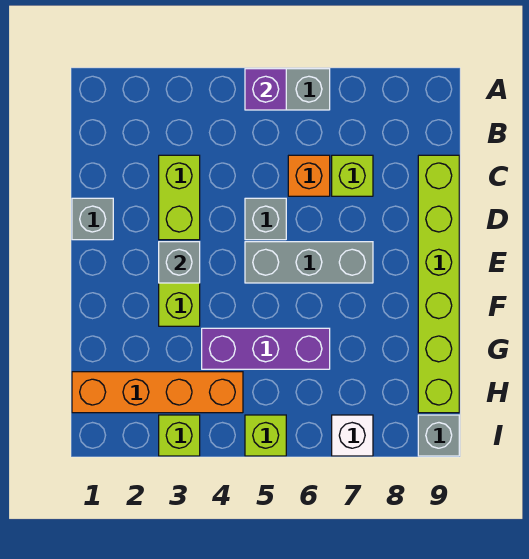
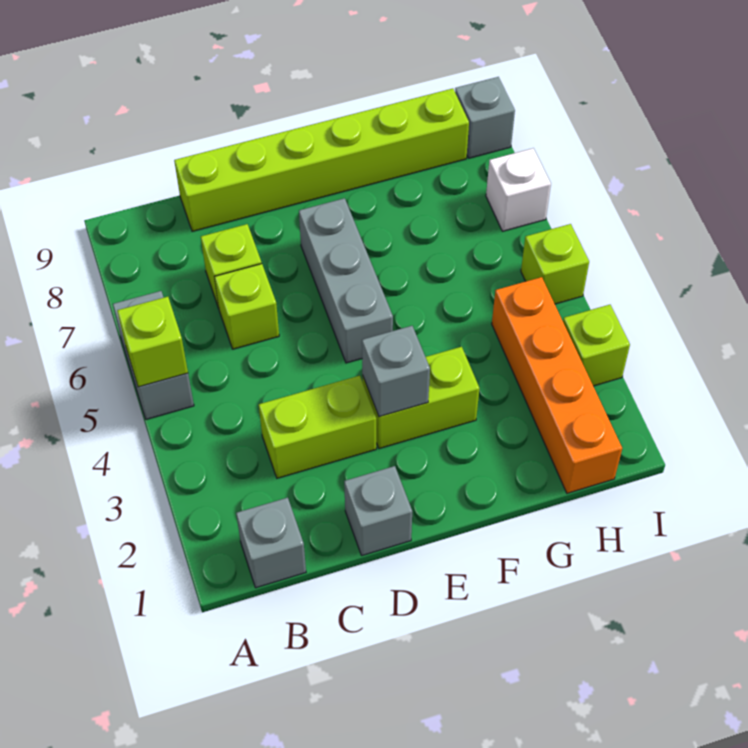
purple brick A5 level 2 -> lime brick A5 level 2
orange brick C6 level 1 -> lime brick C6 level 1
grey brick D5 level 1 -> grey brick B1 level 1
purple brick G4:G6 level 1 -> none

